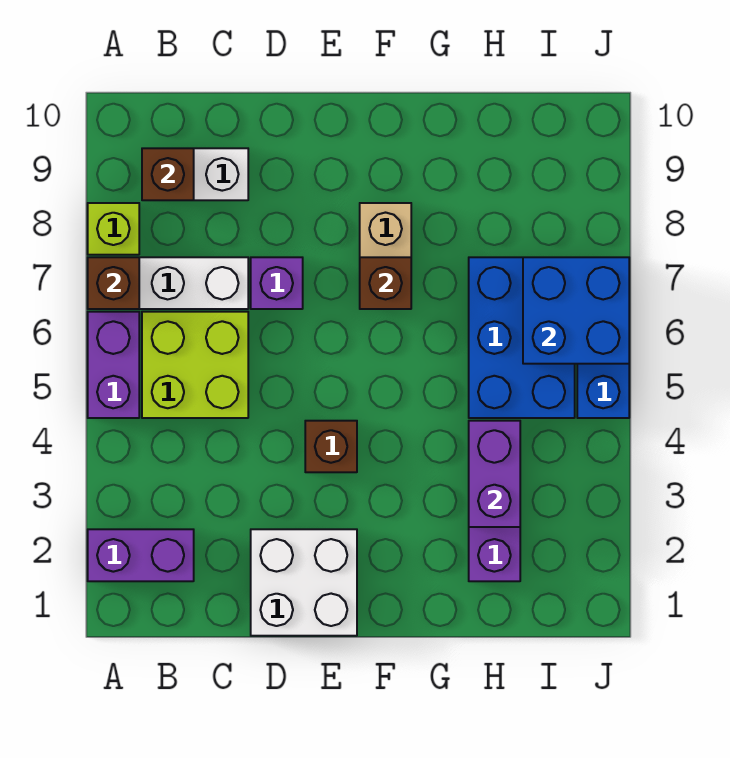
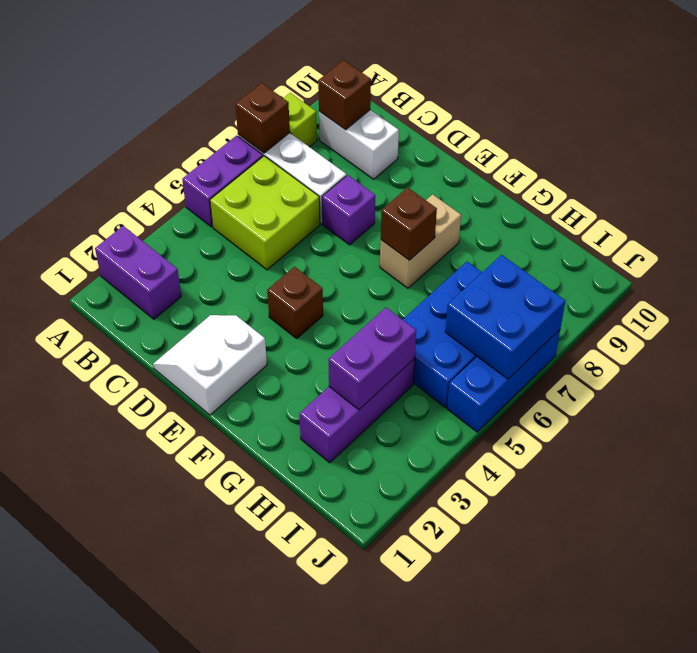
white brick D1:E2 level 1 -> white slope D1:E2 level 1 top E

